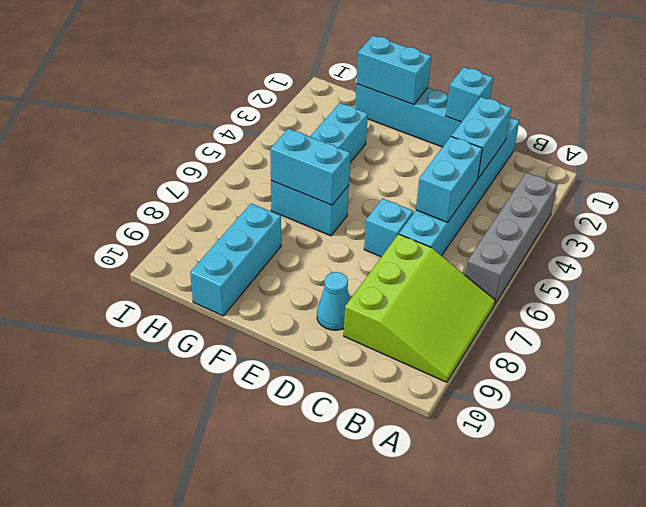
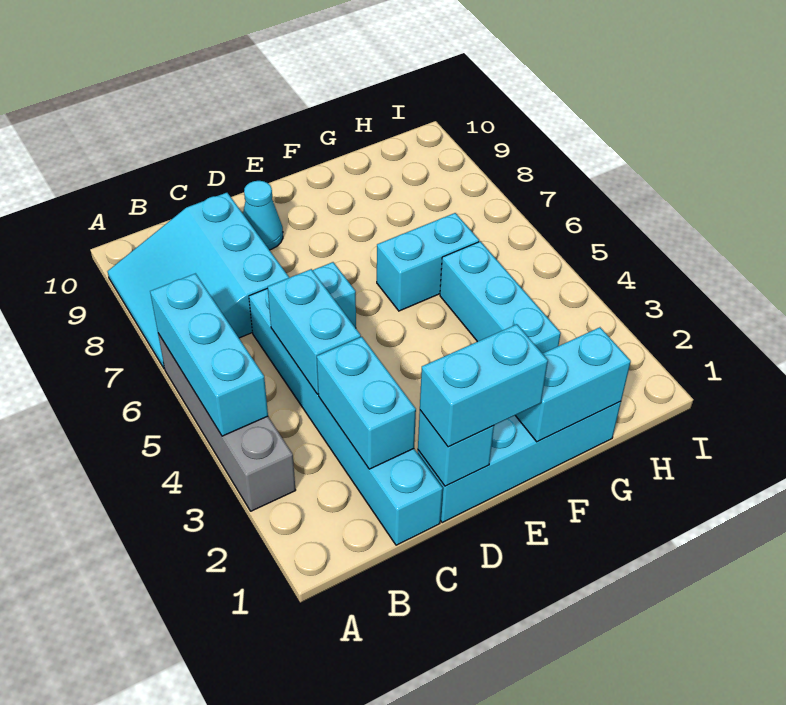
lime slope A7:C9 level 1 top C -> cyan slope A7:C9 level 1 top C
cyan brick F6:G6 level 2 -> cyan brick D1:E1 level 3
cyan brick G8:G10 level 1 -> cyan brick A4:A6 level 2

